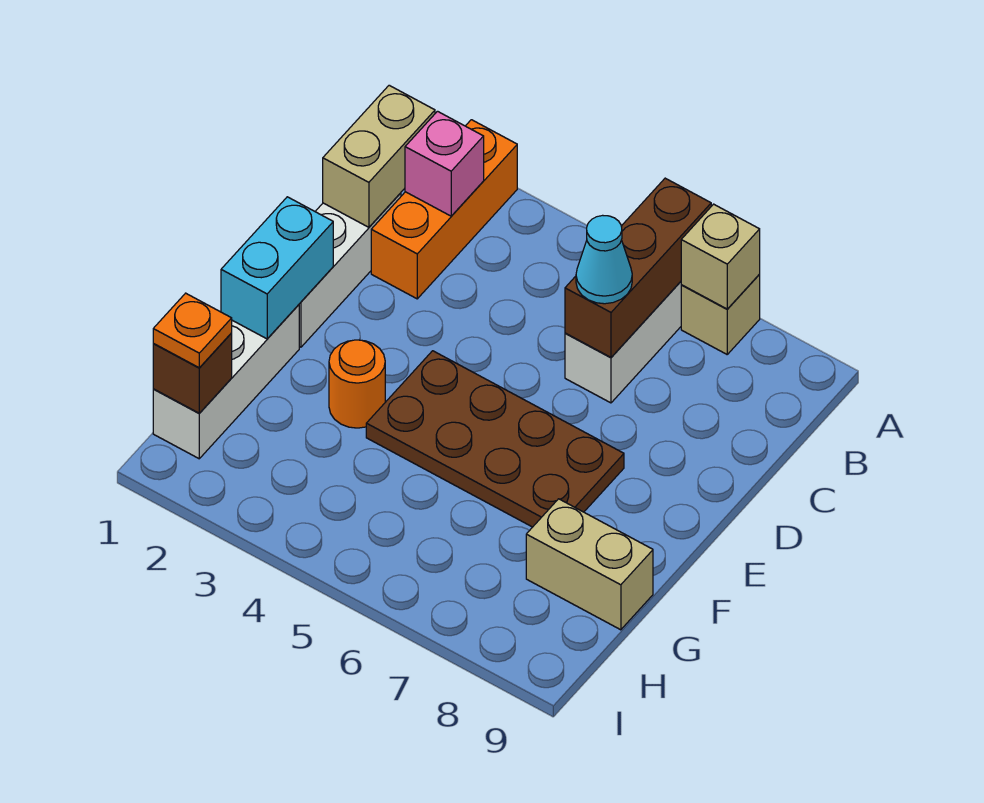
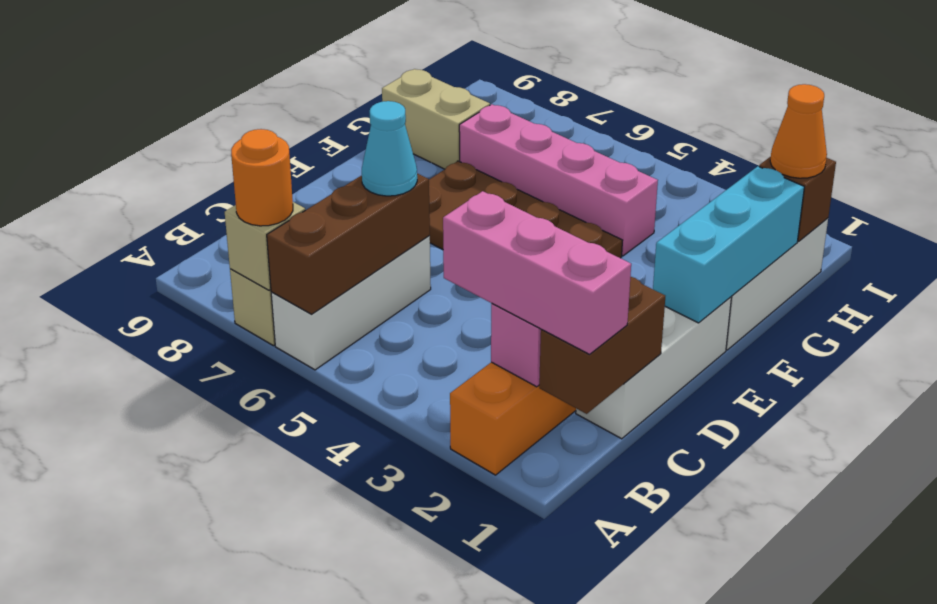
tan brick B1:C1 level 2 -> brown brick B1:C1 level 2
none -> pink brick B1:B3 level 3
cyan brick E1:F1 level 2 -> cyan brick E1:G1 level 2
orange round brick F3 level 1 -> orange round brick A7 level 3
none -> pink brick G4:G7 level 1
orange plate H1 level 3 -> orange cone H1 level 3

